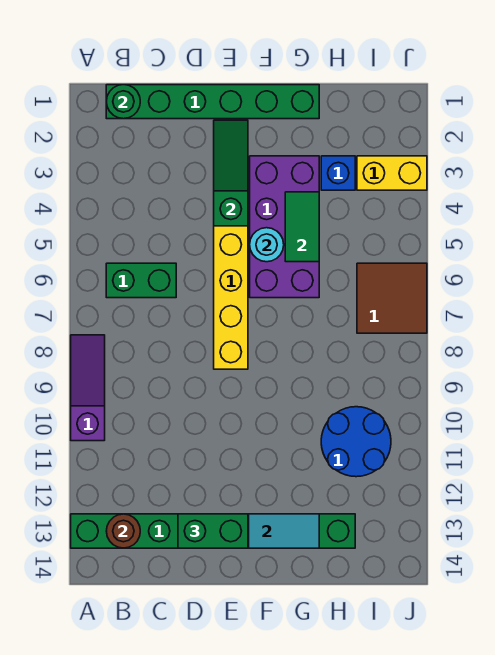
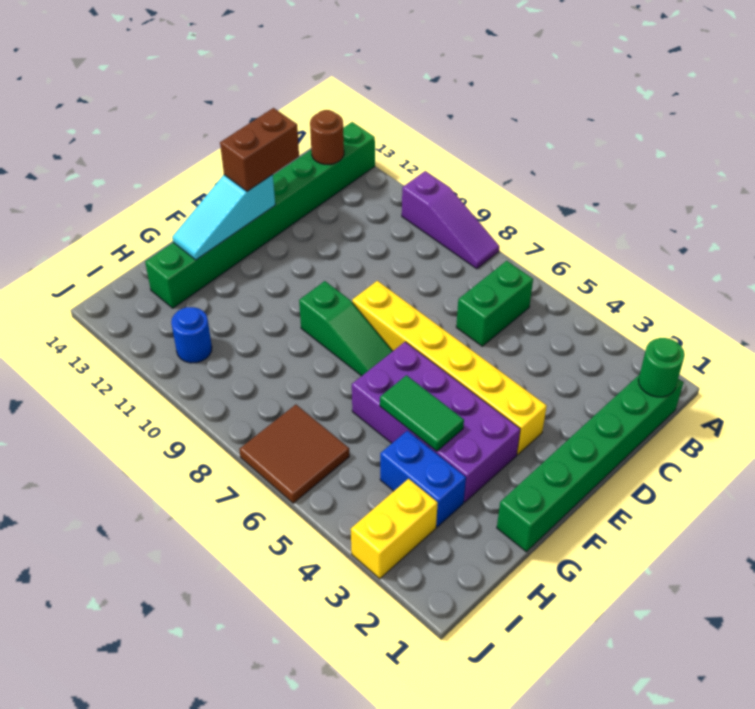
green brick D13:E13 level 3 -> brown brick D13:E13 level 3
green slope E2:E4 level 2 top 4 -> green slope F7:F9 level 1 top 9
cyan round brick F5 level 2 -> none
blue brick H3 level 1 -> blue brick H3:H4 level 1
blue round brick H10:I11 level 1 -> blue round brick I11 level 1

